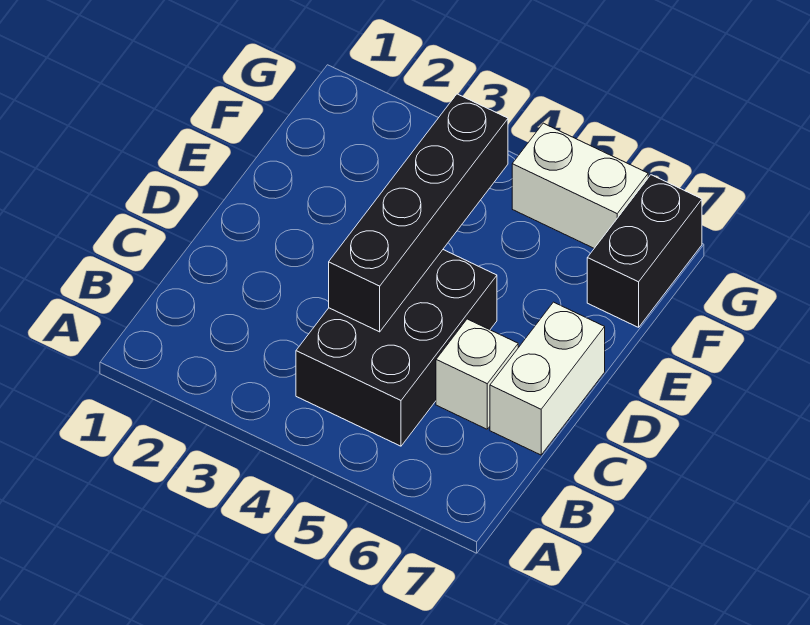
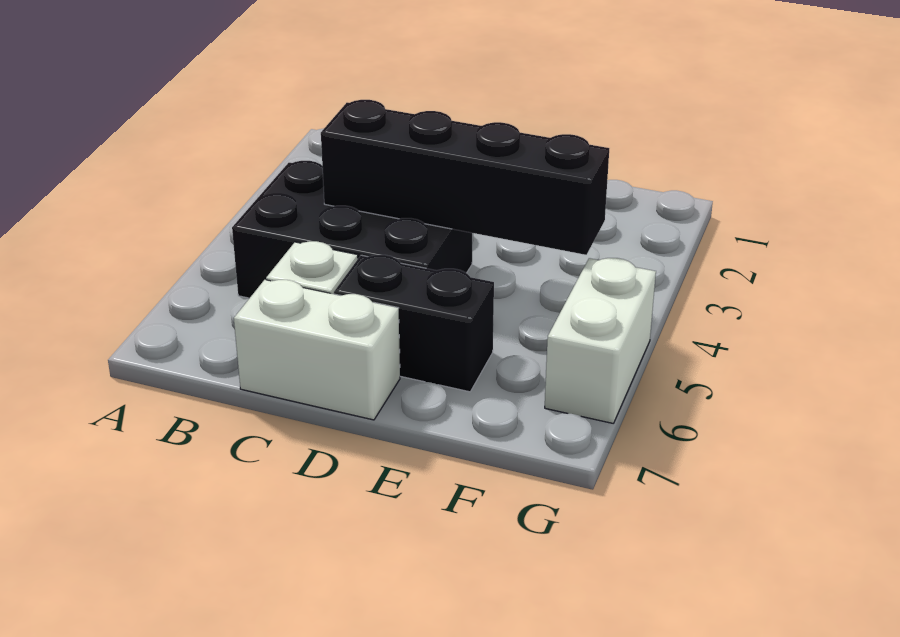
black brick F7:G7 level 1 -> black brick D6:E6 level 1

